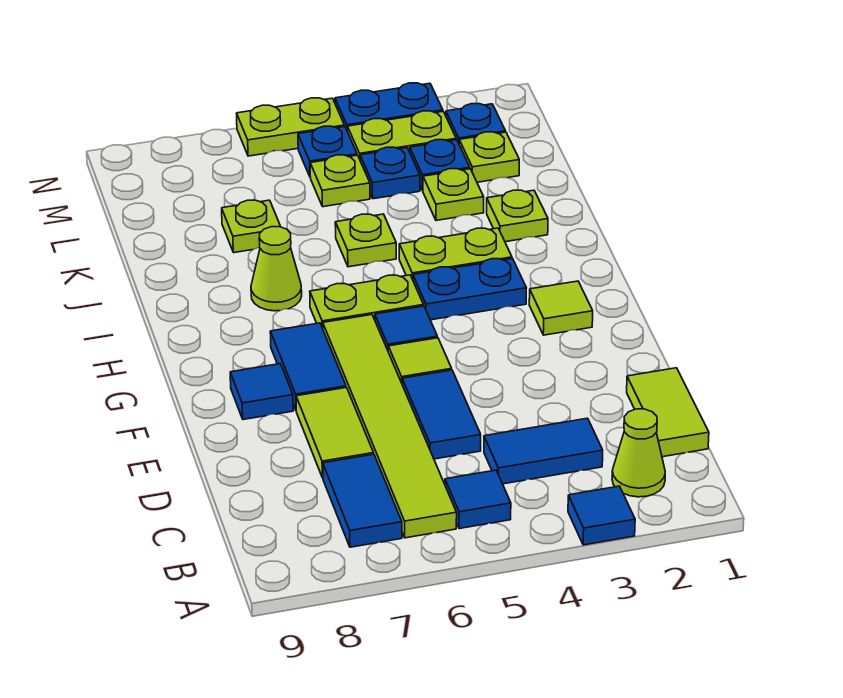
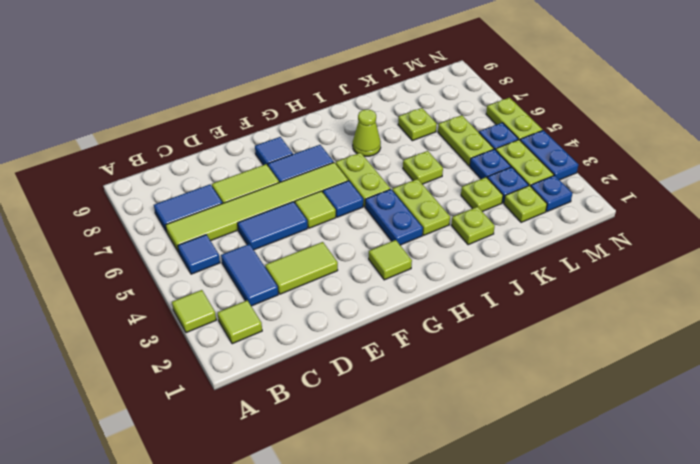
blue tile A3 level 1 -> lime tile A3 level 1
lime cone B2 level 1 -> lime tile B2 level 1
lime tile C1:D1 level 1 -> lime tile D3:E3 level 1
lime plate L5 level 1 -> lime plate L5:L6 level 1

